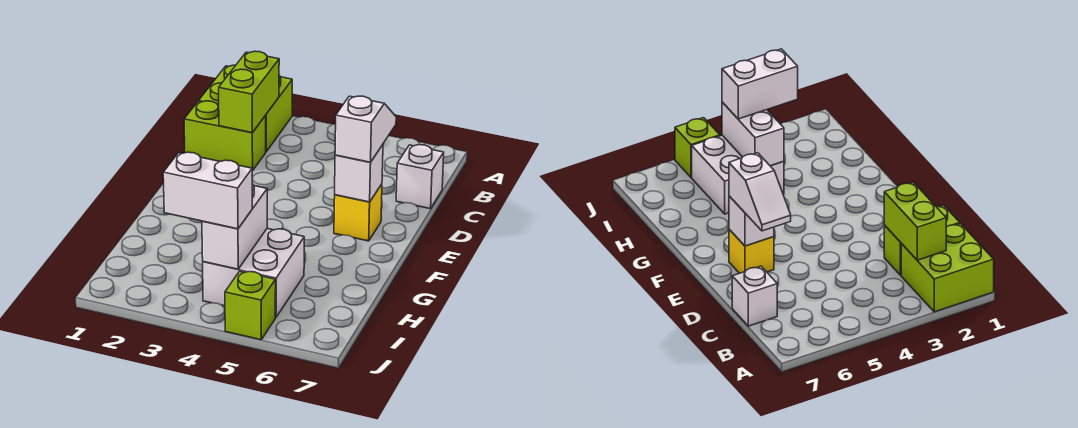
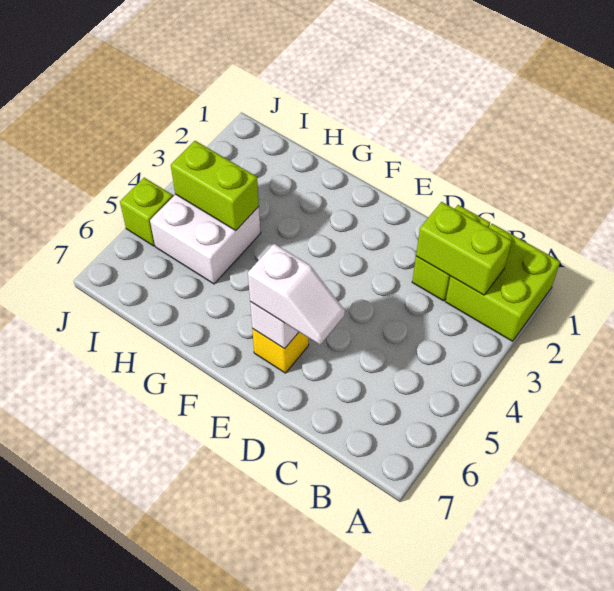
white brick C7 level 1 -> none
white brick H4:I4 level 2 -> lime brick H4:I4 level 2
white brick I3:I4 level 3 -> none

